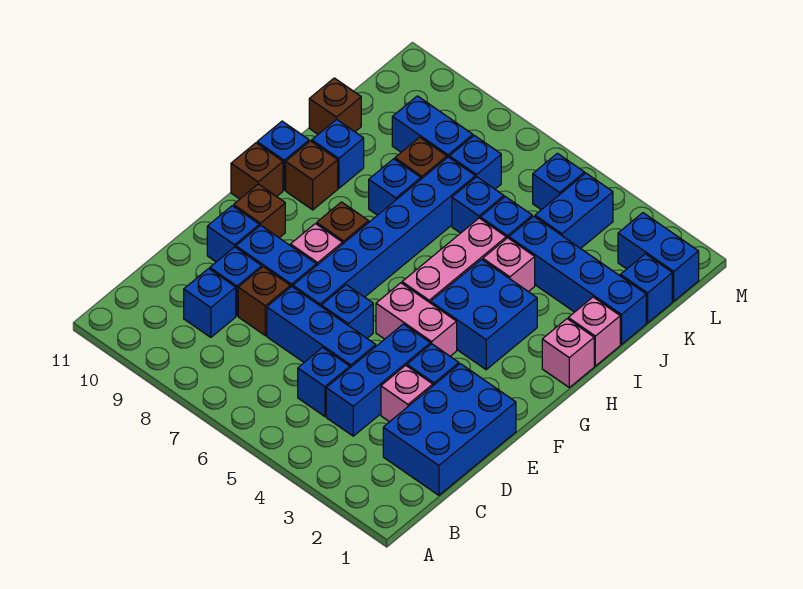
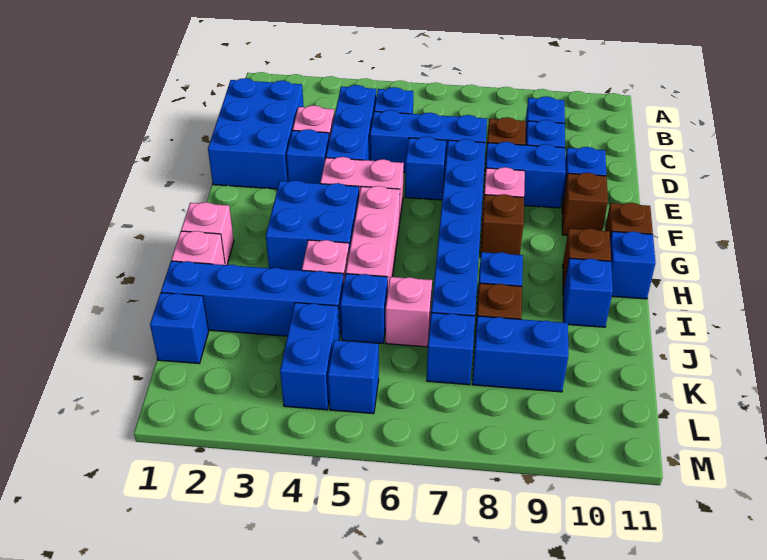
blue brick J6 level 1 -> pink brick J6 level 1
brown brick J11 level 1 -> none
blue brick L1:L2 level 1 -> none

